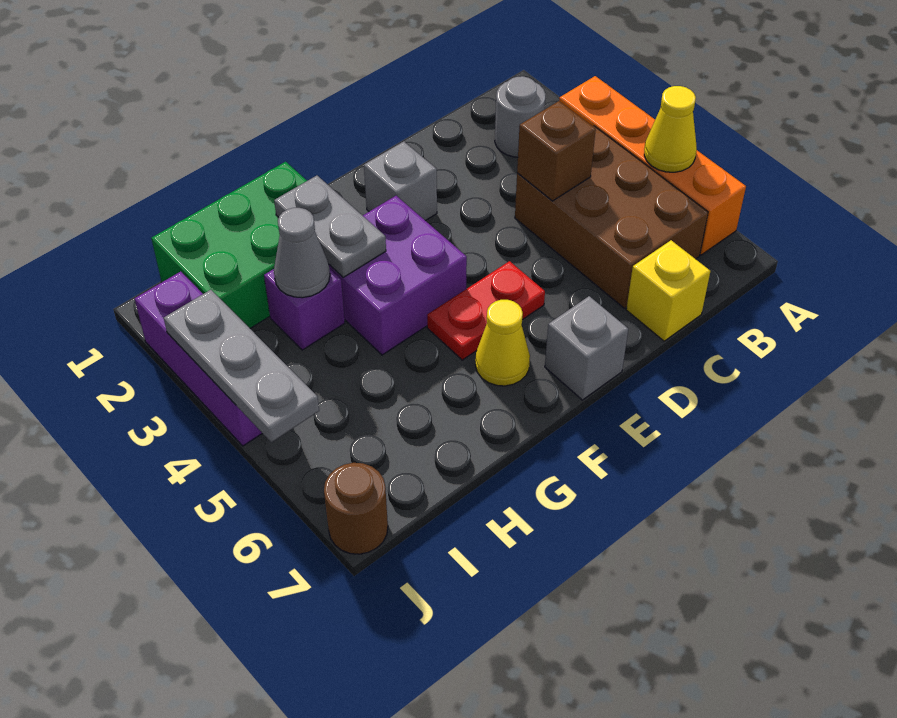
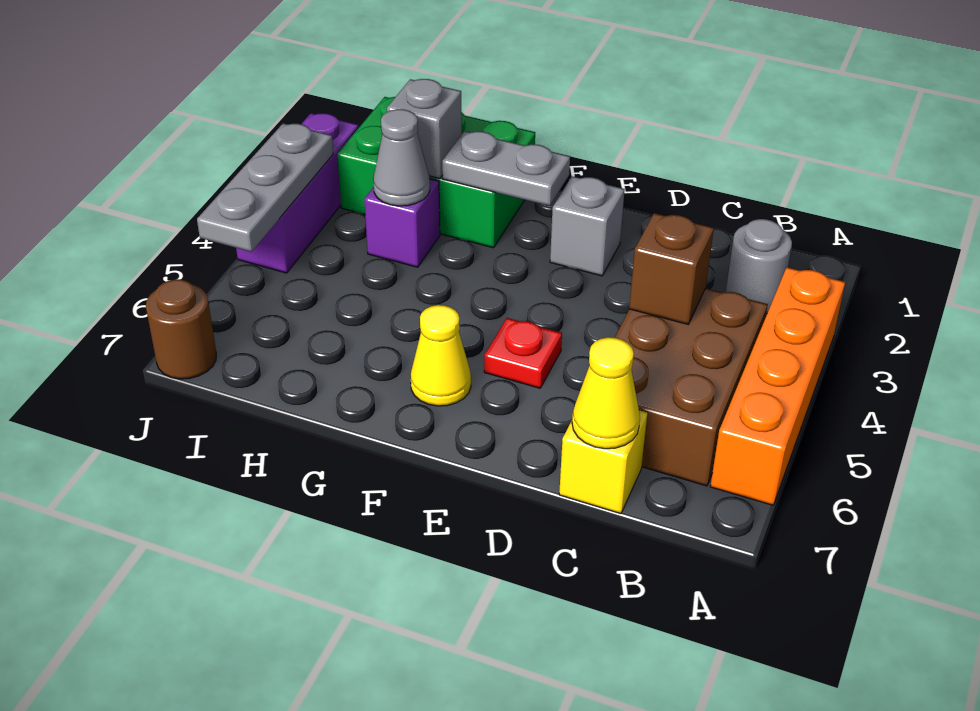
yellow cone A5 level 2 -> yellow cone C7 level 2
red plate E5:F5 level 1 -> red plate E5 level 1
grey brick E7 level 1 -> grey brick H2 level 2
purple brick F3:G4 level 1 -> none
grey plate G2:G3 level 2 -> grey plate F2:G2 level 2

